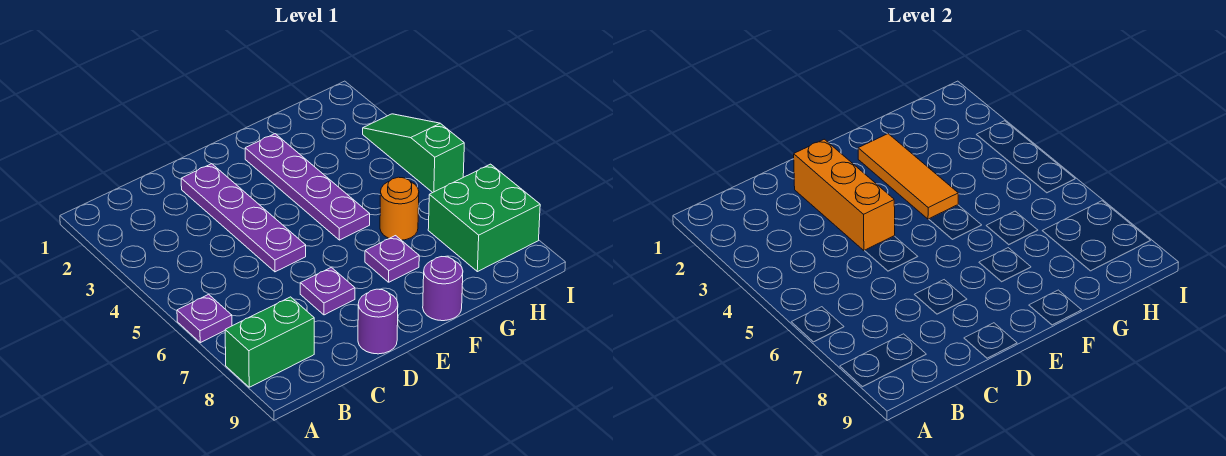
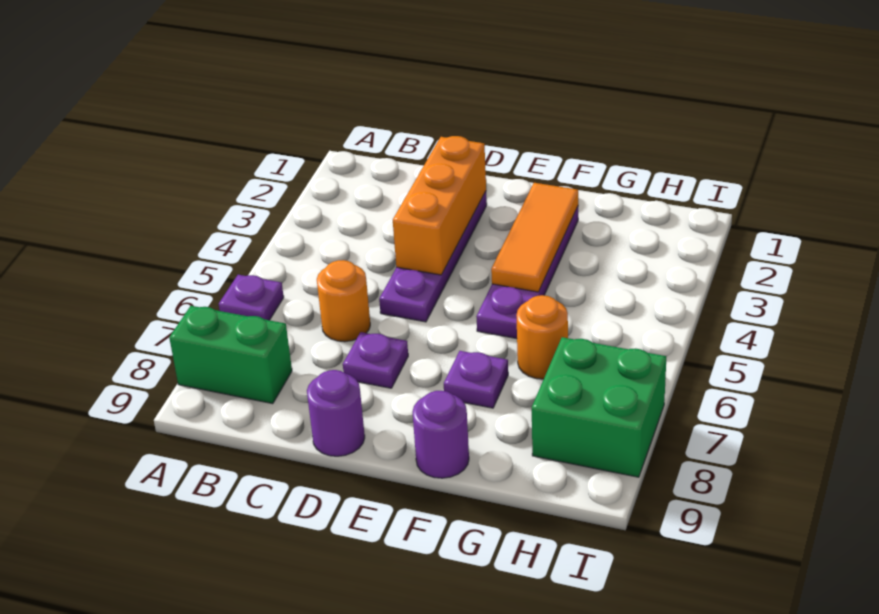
none -> orange round brick C6 level 1
green slope I3:I5 level 1 top 5 -> none

